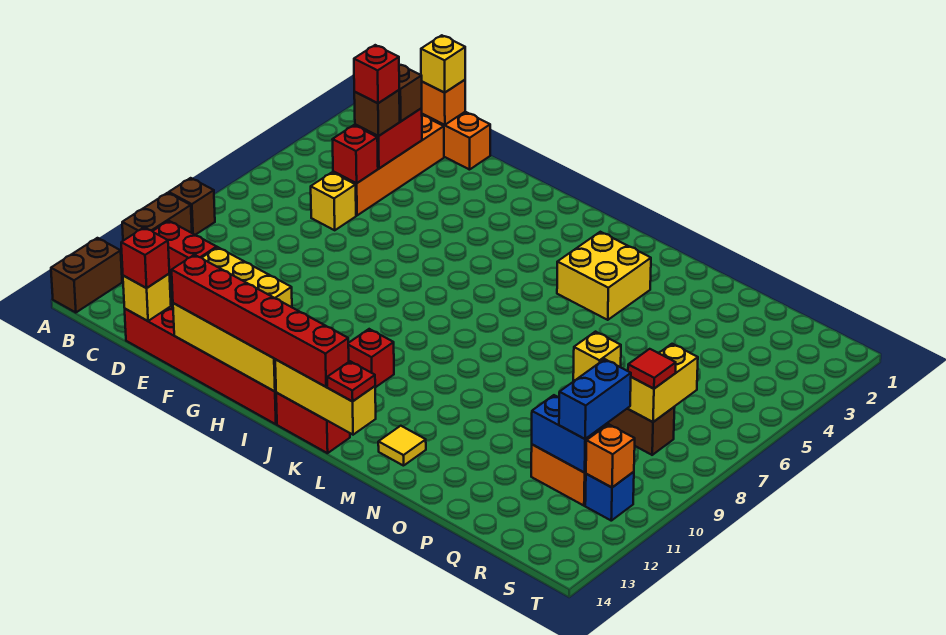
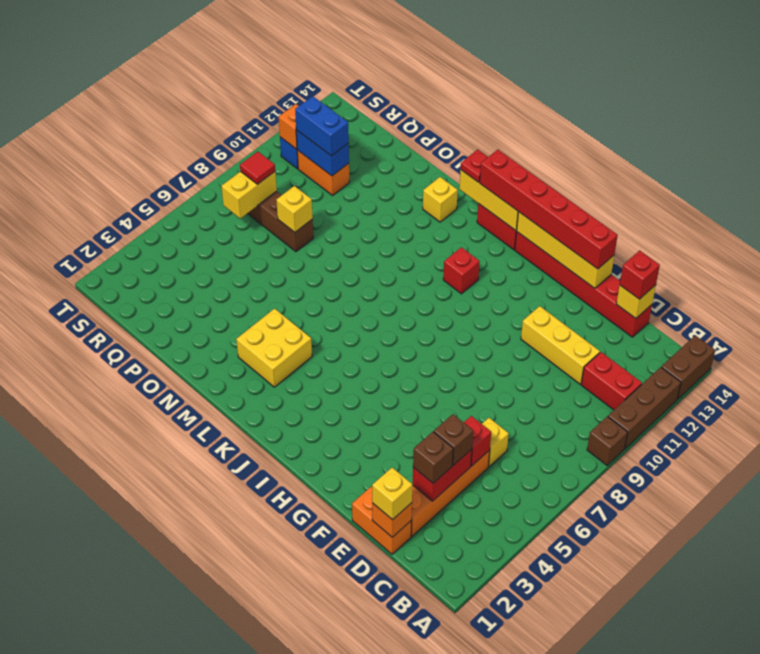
brown brick A10:A11 level 1 -> brown brick A10:A12 level 1
red brick D4 level 4 -> none
yellow tile M13 level 1 -> yellow brick M13 level 1
blue brick R10:R11 level 3 -> blue brick Q11:R11 level 3

